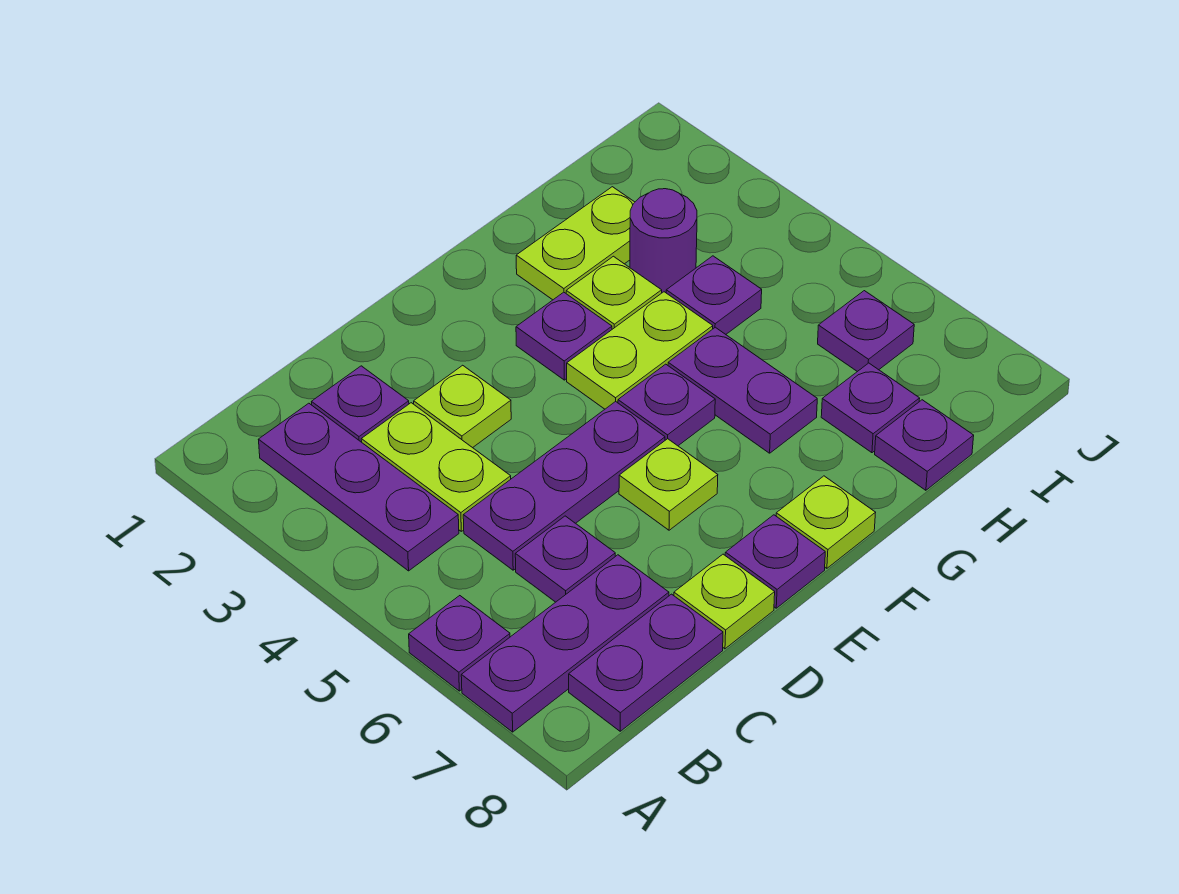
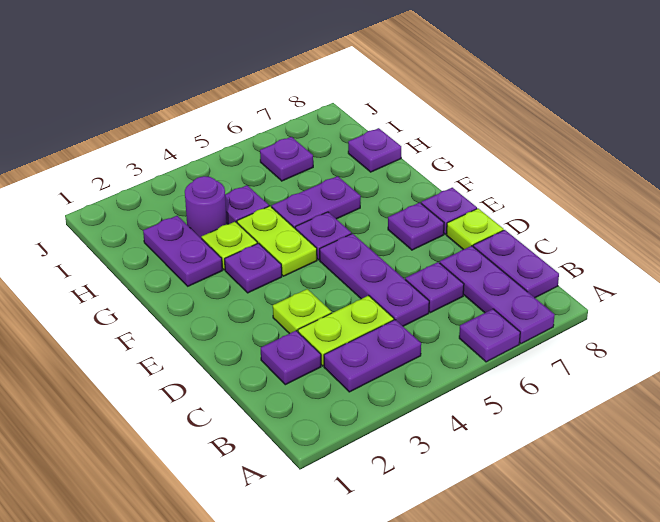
purple plate B2:B4 level 1 -> purple plate B3:B4 level 1
lime plate E6 level 1 -> none
lime plate F8 level 1 -> none
lime plate G2:H2 level 1 -> purple plate G2:H2 level 1
purple plate H7 level 1 -> purple plate E7 level 1

